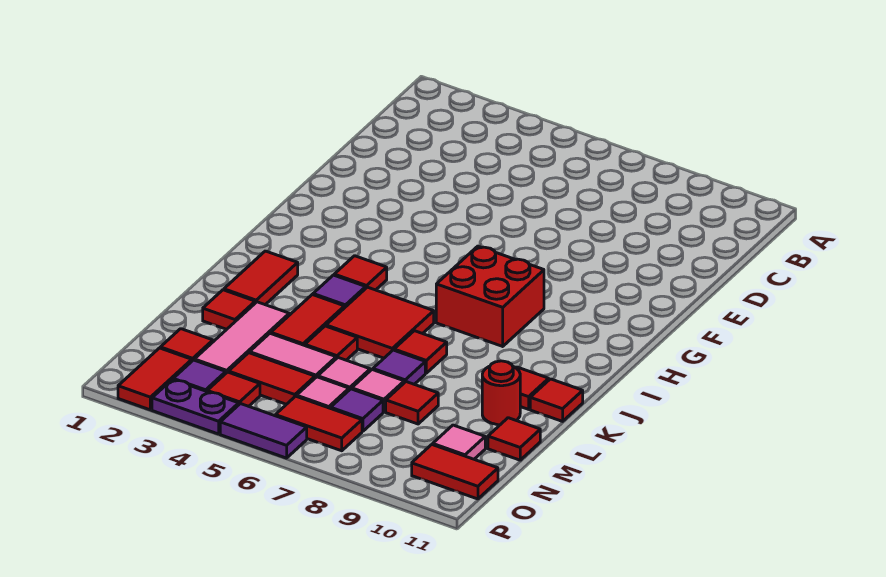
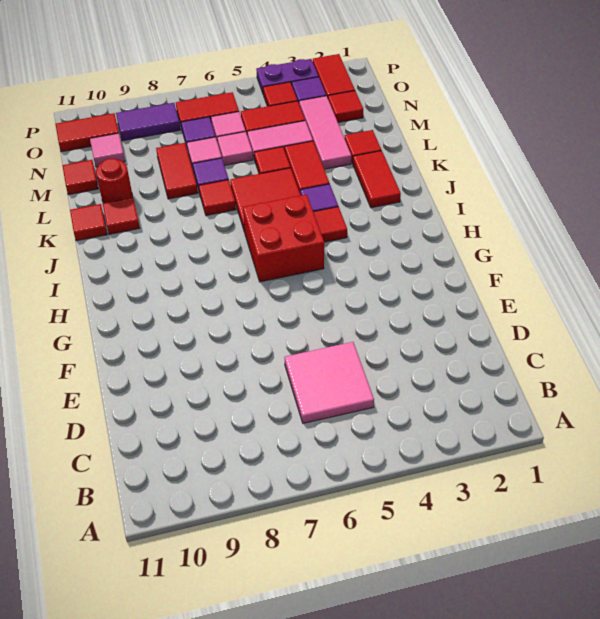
none -> pink tile C5:D6 level 1
red brick H7:I8 level 1 -> red brick H5:I6 level 1
red tile M8 level 1 -> red tile L8:M8 level 1
purple tile P5:P6 level 1 -> purple tile O8:O9 level 1

